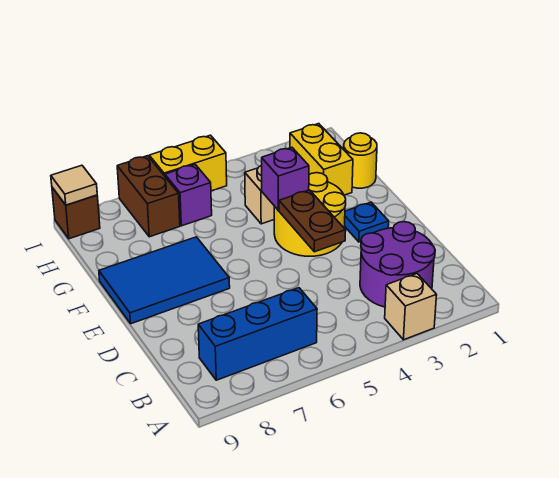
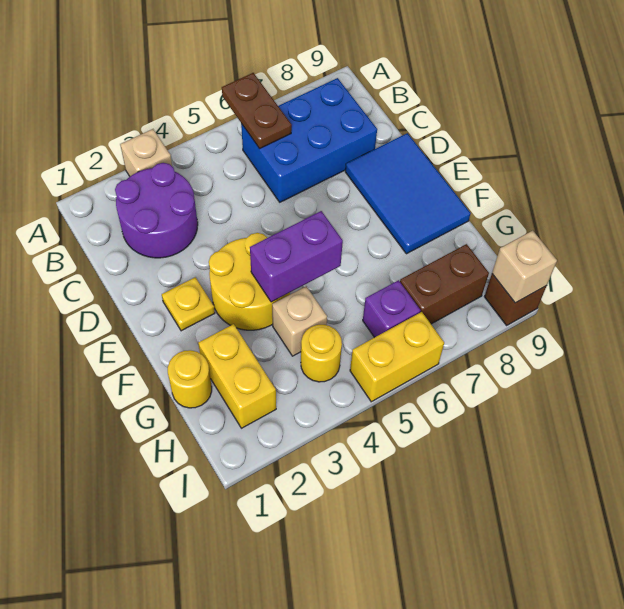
blue brick B6:B8 level 1 -> blue brick B6:C8 level 1
brown plate D4:E4 level 2 -> brown plate A6:B6 level 2
blue plate E2 level 1 -> yellow plate E2 level 1
blue tile E7:F9 level 1 -> blue tile D8:F9 level 1
purple brick F4 level 2 -> purple brick F4:F5 level 2
none -> yellow round brick H4 level 1
brown brick H7:I7 level 1 -> brown brick H7:H8 level 1
tan tile I9 level 2 -> tan brick I9 level 2

